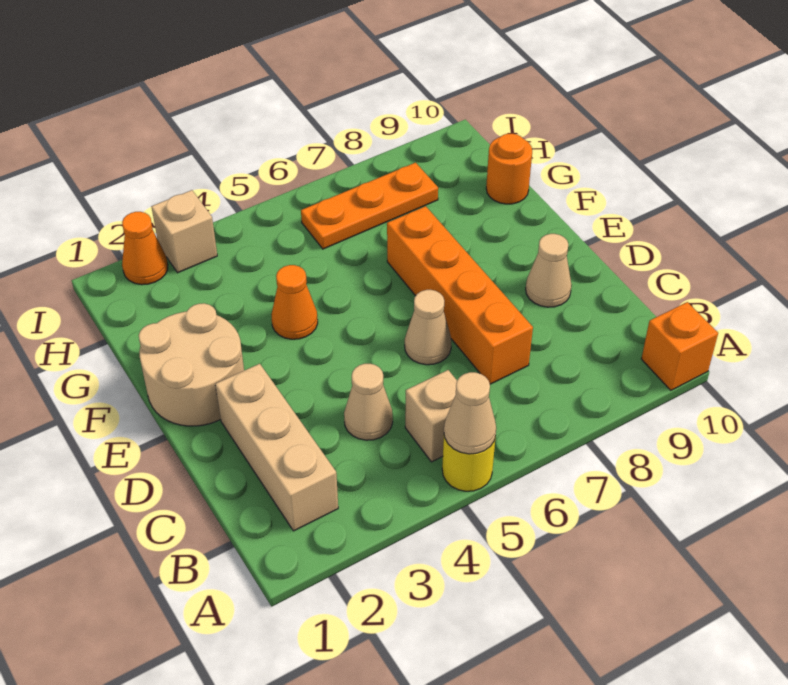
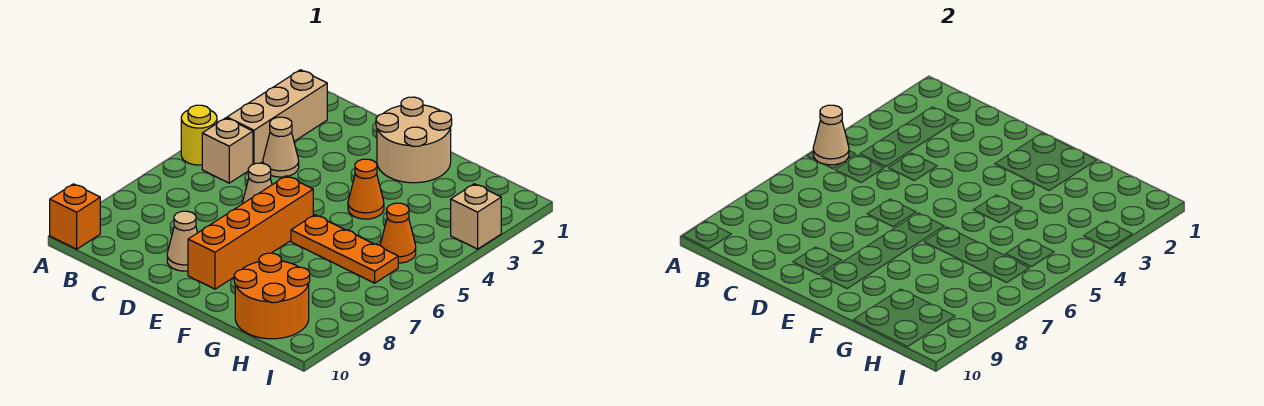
tan brick B2:D2 level 1 -> tan brick B2:B4 level 1
orange brick C7:F7 level 1 -> orange brick E6:E9 level 1
orange round brick G10 level 1 -> orange round brick G9:H10 level 1
orange plate H6:H8 level 1 -> orange plate F6:H6 level 1
orange cone I2 level 1 -> orange cone H5 level 1

